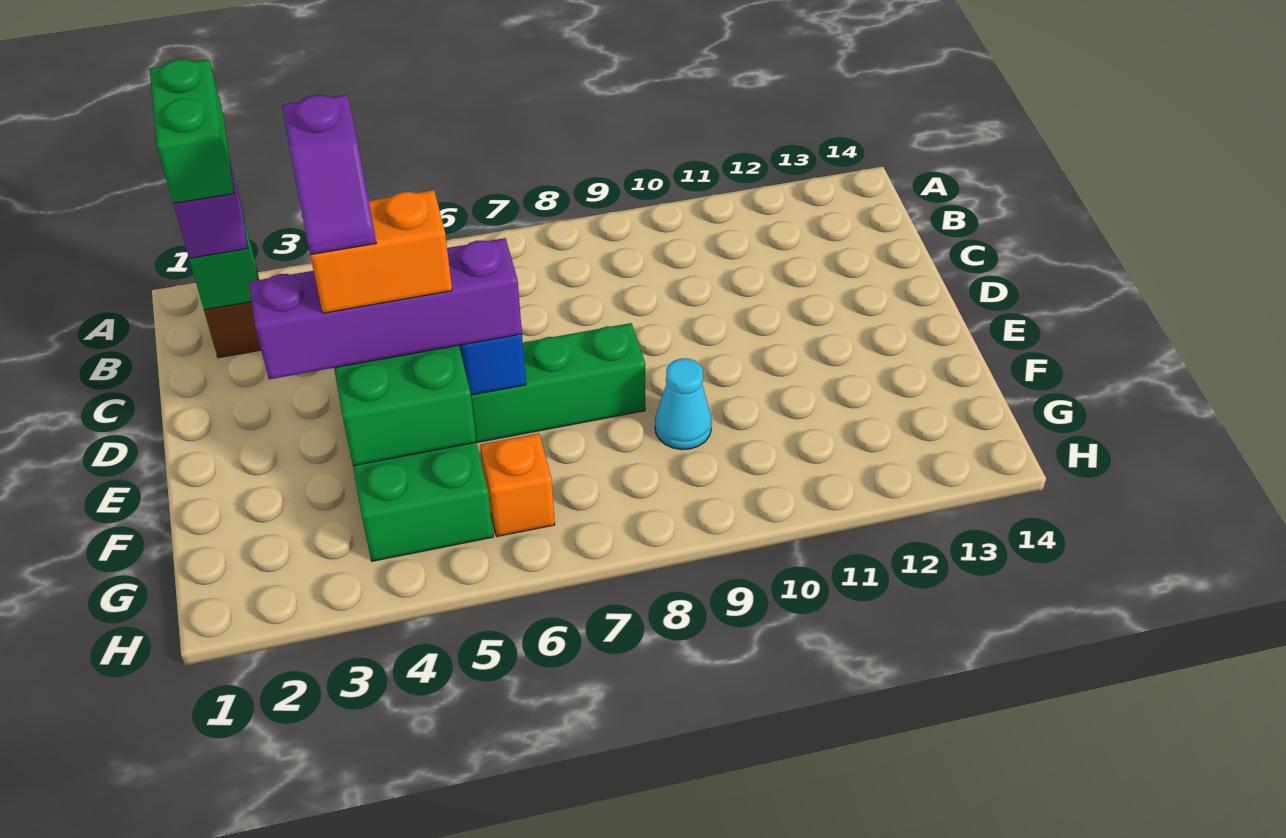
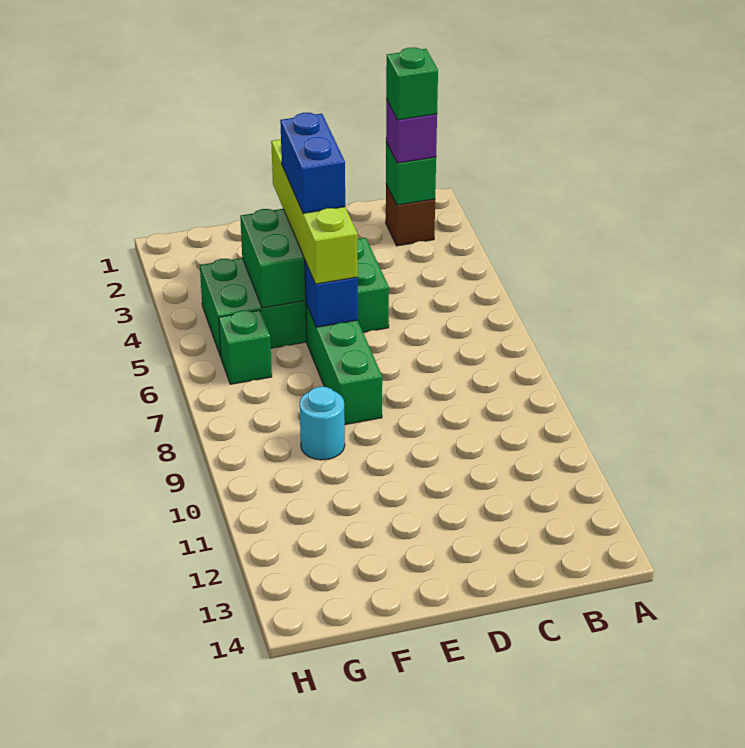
green brick A2:B2 level 4 -> green brick B2 level 4
purple slope D4:E4 level 5 top D -> none
purple brick E3:E6 level 3 -> lime brick E3:E6 level 3
orange brick E4:E5 level 4 -> blue brick E4:E5 level 4
cyan cone F9 level 1 -> cyan round brick F9 level 1
orange brick G6 level 1 -> green brick G6 level 1

